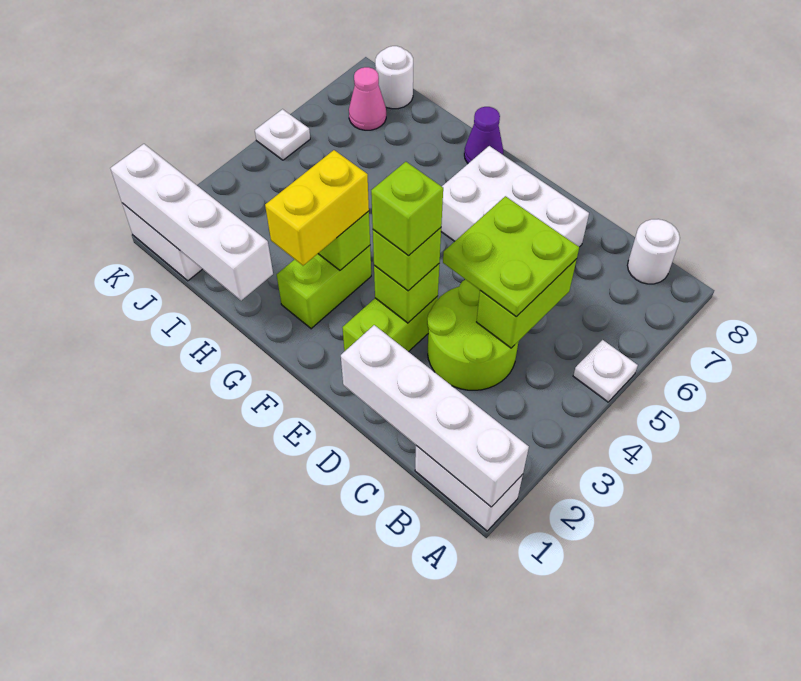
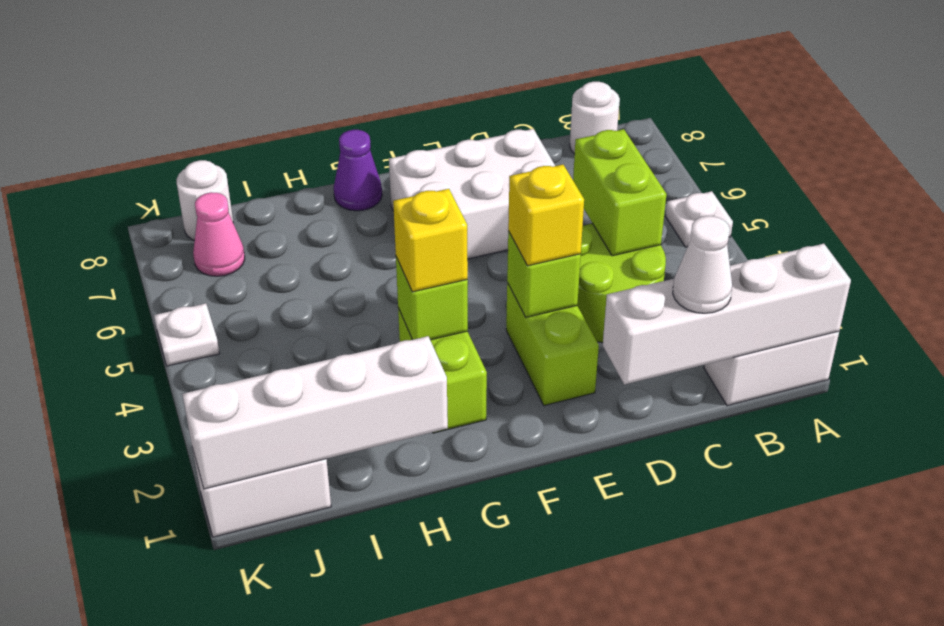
none -> white cone C1 level 3
lime plate C4:D5 level 3 -> none
lime brick E3 level 3 -> yellow brick E3 level 3
lime brick E3 level 4 -> none
yellow brick G2:G3 level 3 -> yellow brick G3 level 3

